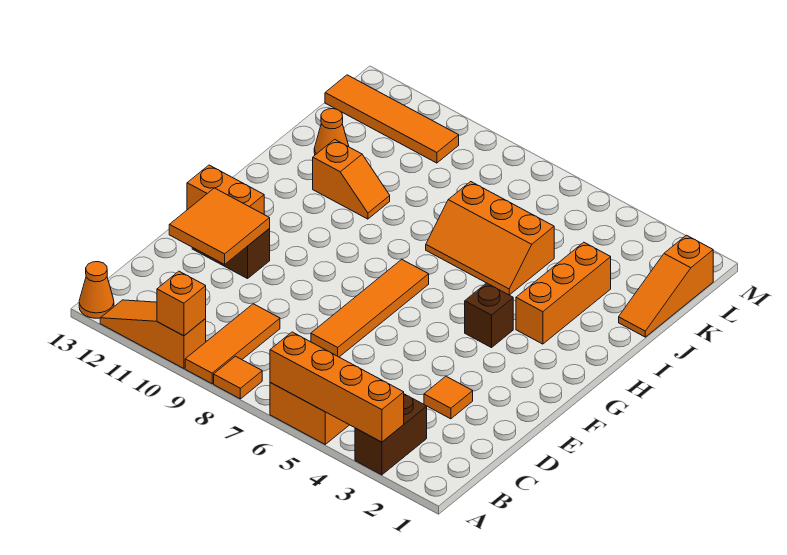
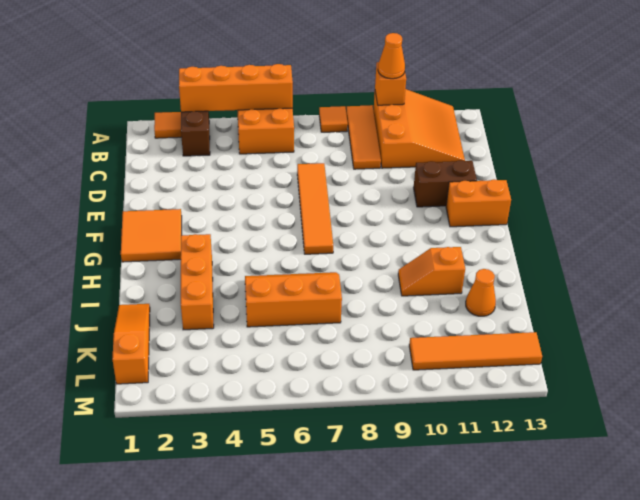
orange slope A10:A12 level 1 top 10 -> orange slope A10:C12 level 1 top 10
orange cone A13 level 1 -> orange cone A10 level 3
orange tile D3 level 1 -> orange tile A2 level 1
orange tile D11:E12 level 2 -> orange tile F1:G2 level 1
brown brick G4 level 1 -> none

